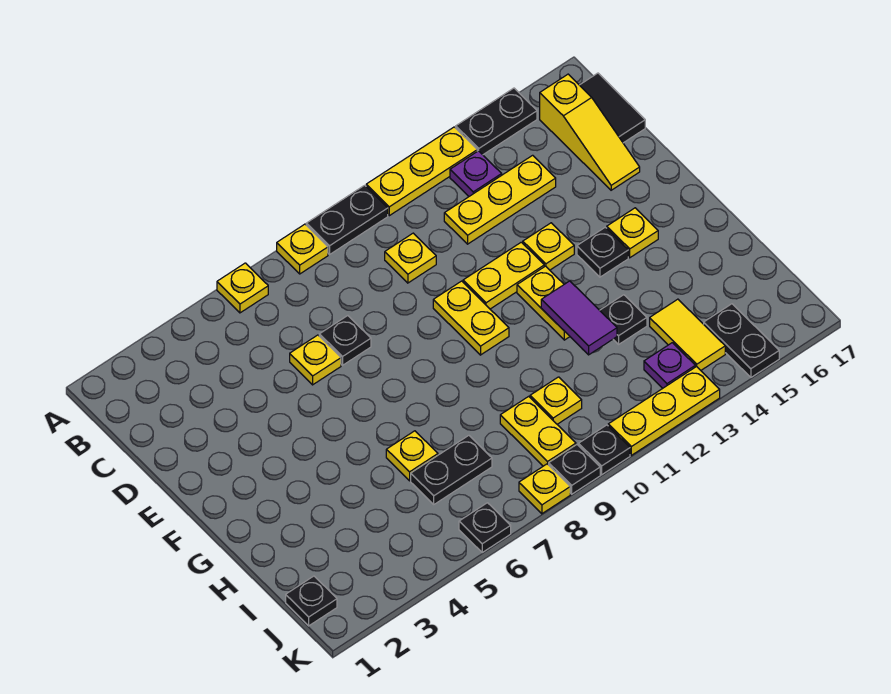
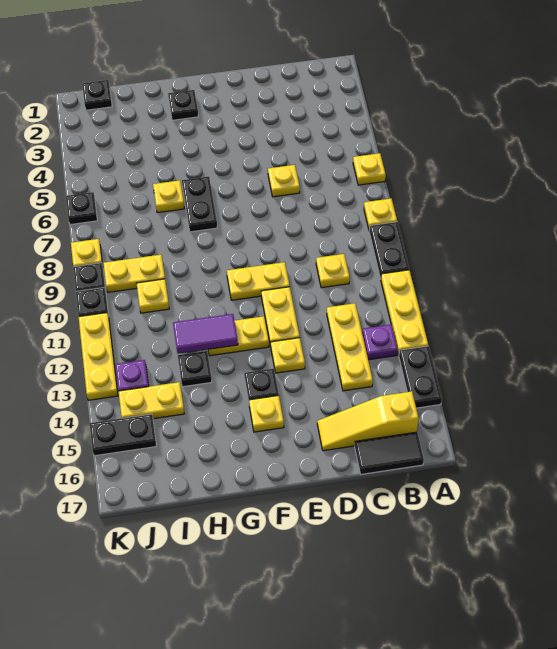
black plate D7 level 1 -> black plate G2 level 1
black plate I6:I7 level 1 -> black plate G6:G7 level 1
yellow tile I14:J14 level 1 -> yellow plate I14:J14 level 1

